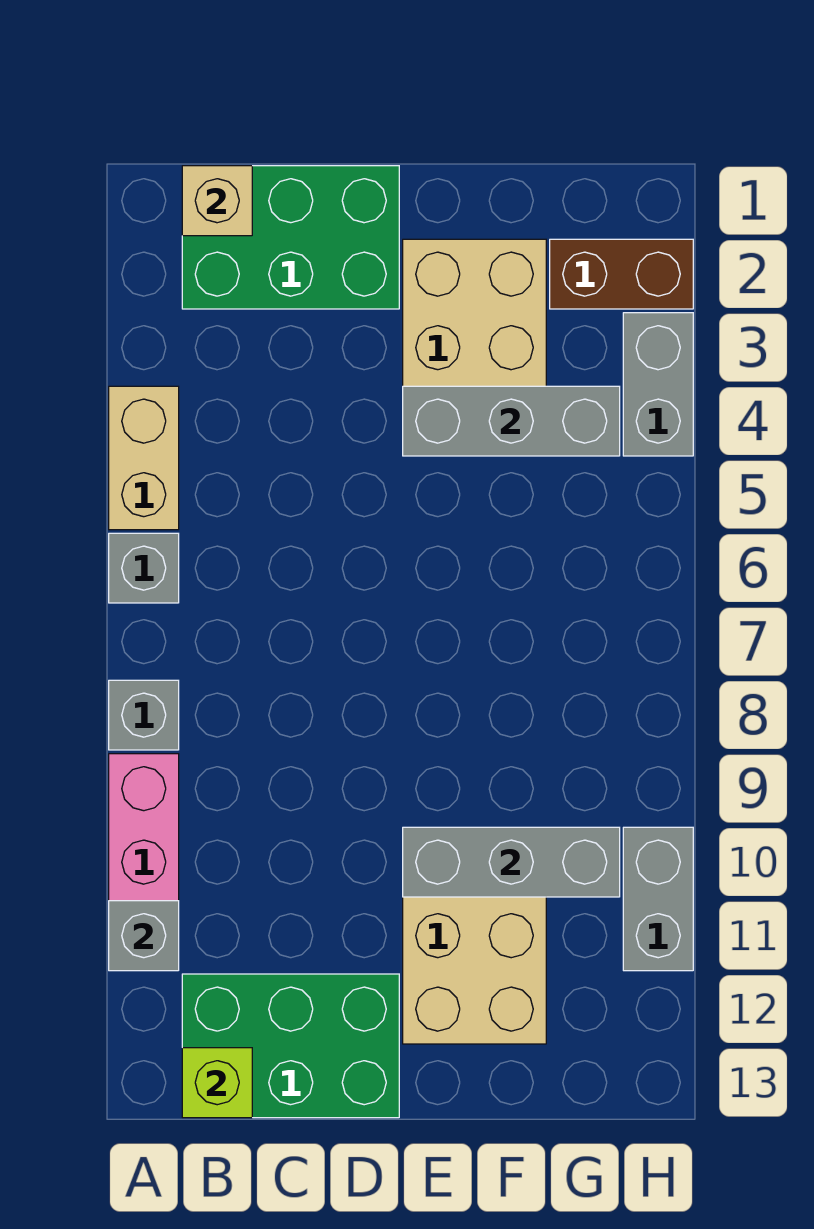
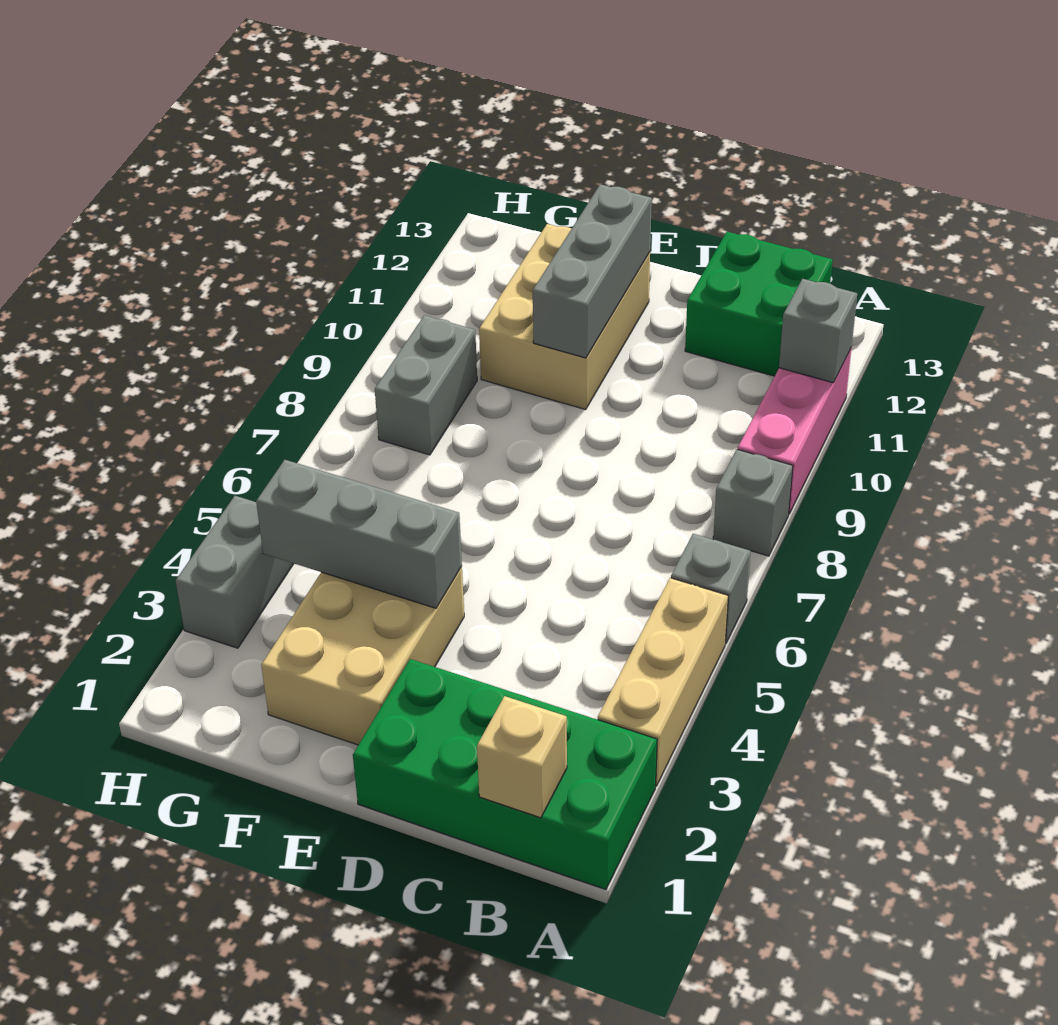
tan brick A4:A5 level 1 -> tan brick A3:A5 level 1
green brick B1:D2 level 1 -> green brick A1:D2 level 1
green brick B12:D13 level 1 -> green brick B12:C13 level 1
lime brick B13 level 2 -> none
grey brick E10:G10 level 2 -> grey brick E10:E12 level 2
brown brick G2:H2 level 1 -> none
grey brick H10:H11 level 1 -> grey brick G8:G9 level 1

